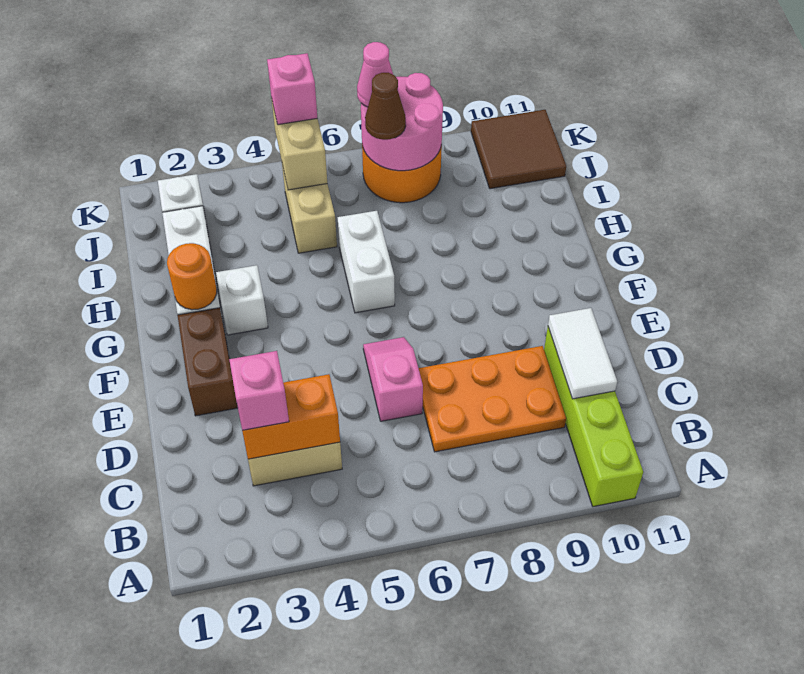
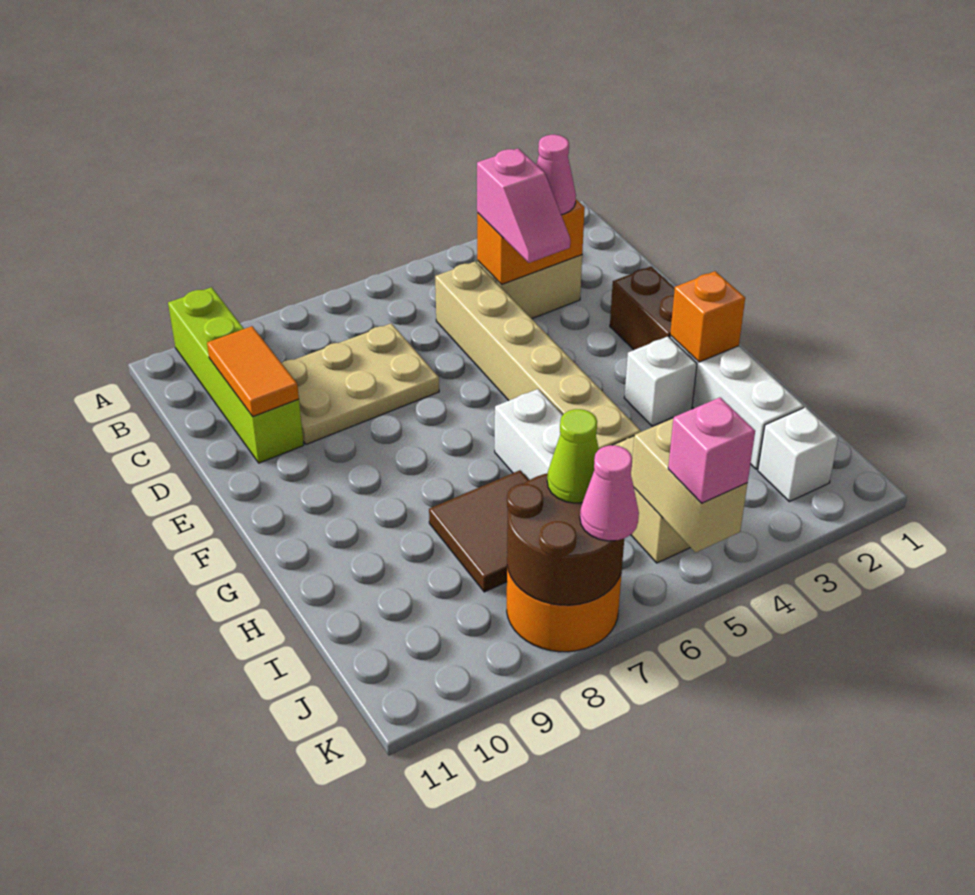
pink brick C3 level 3 -> pink cone C3 level 3
none -> tan brick C5:H5 level 1
orange plate C7:D9 level 1 -> tan plate C7:D9 level 1
white tile C10:D10 level 2 -> orange tile C10:D10 level 2
pink slope D6:E6 level 1 top D -> pink slope C4:D4 level 3 top C
orange round brick G2 level 2 -> orange brick G2 level 2
pink round brick J7:K8 level 2 -> brown round brick J7:K8 level 2
brown cone J7 level 3 -> lime cone J7 level 3
brown tile J10:K11 level 1 -> brown tile H7:I8 level 1

